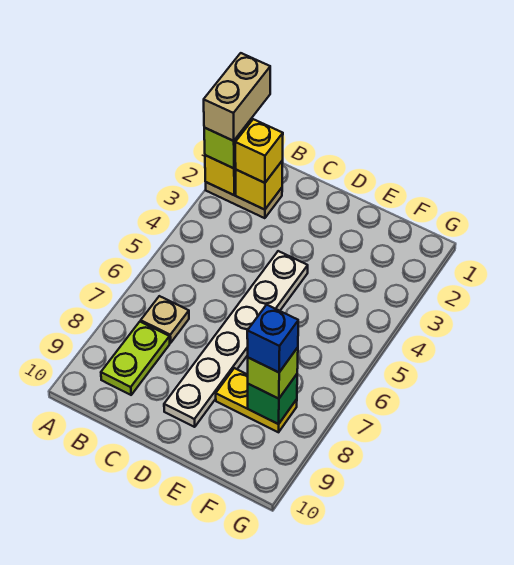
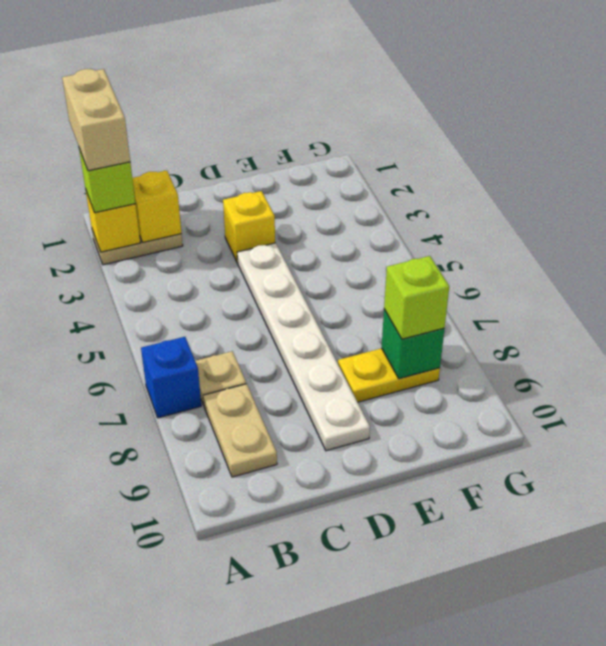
yellow brick B2 level 3 -> yellow brick D3 level 1
lime plate B8:B9 level 1 -> tan plate B8:B9 level 1
blue brick F8 level 4 -> blue brick A7 level 1

